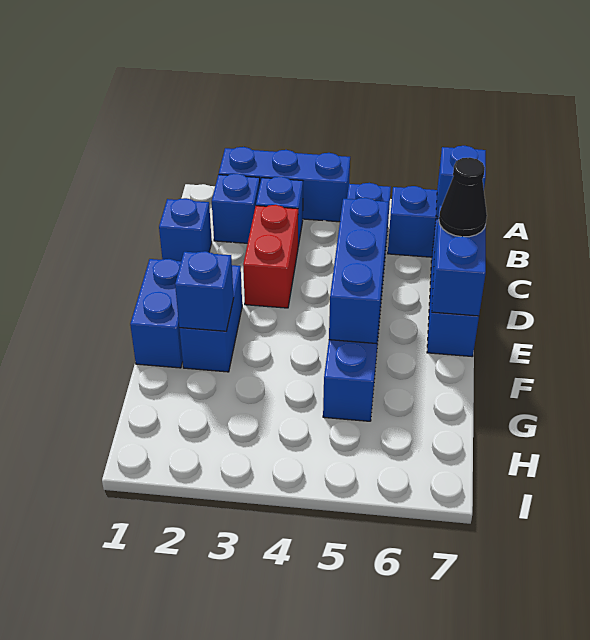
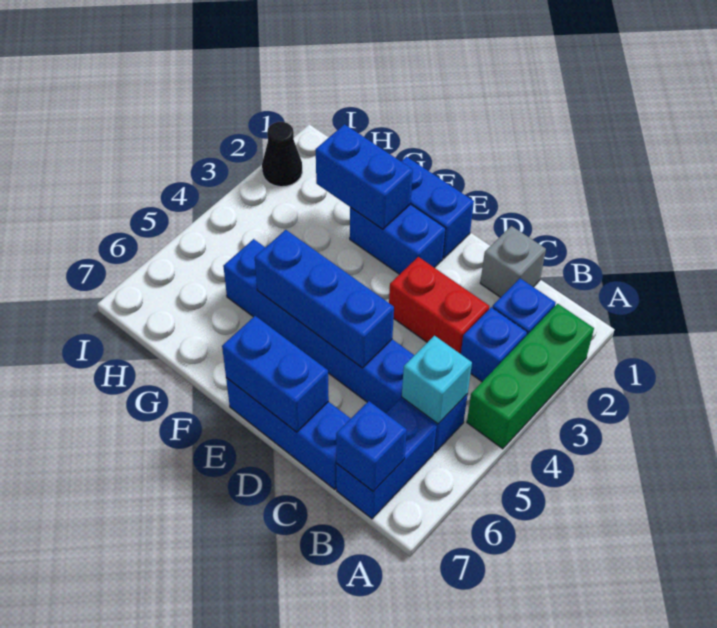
blue brick A2:A4 level 1 -> green brick A2:A4 level 1
none -> cyan brick B5 level 2
blue brick C1 level 1 -> grey brick C1 level 1
black cone D7 level 3 -> black cone I2 level 1
blue brick F2 level 2 -> blue brick F2:G2 level 2

